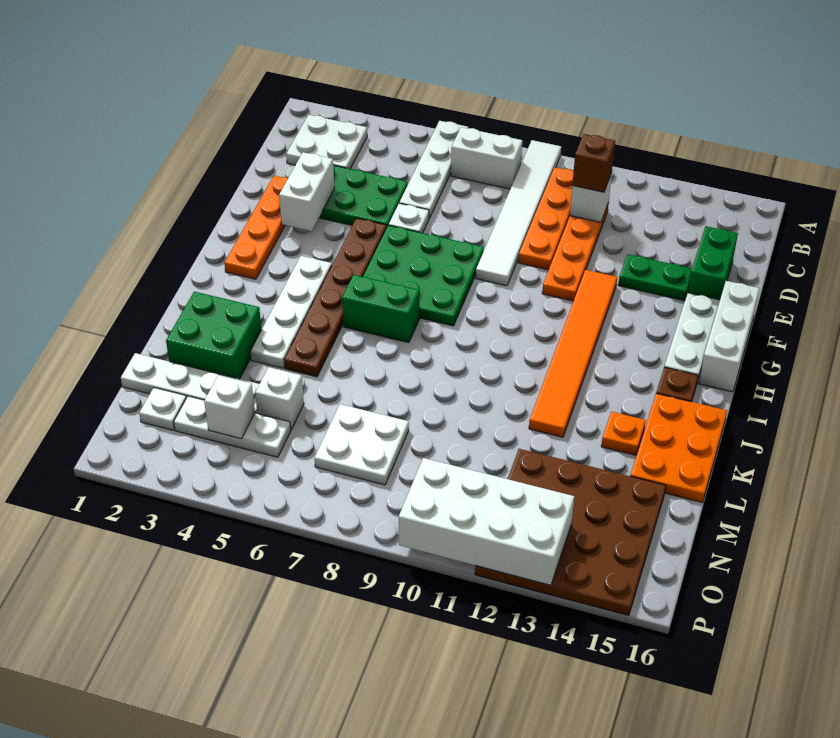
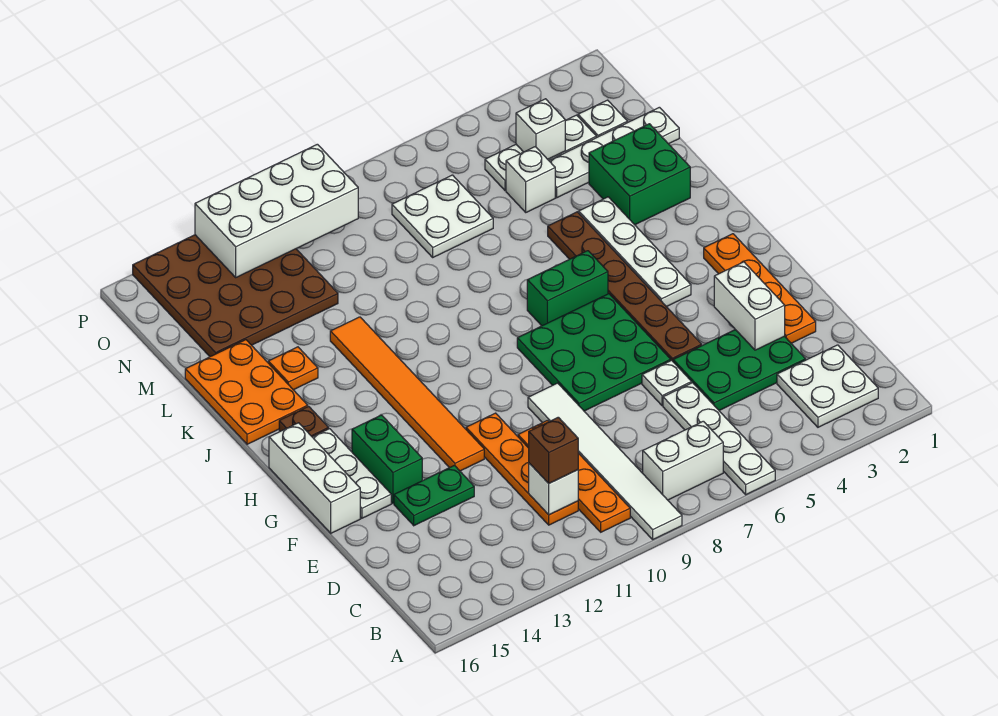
green brick D15:E15 level 1 -> green brick F14:G14 level 1

